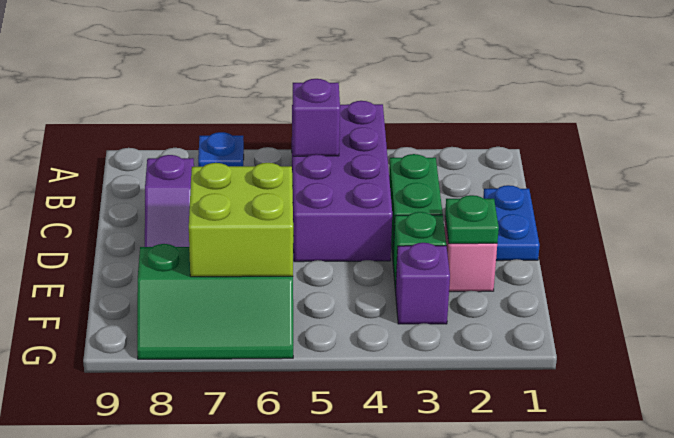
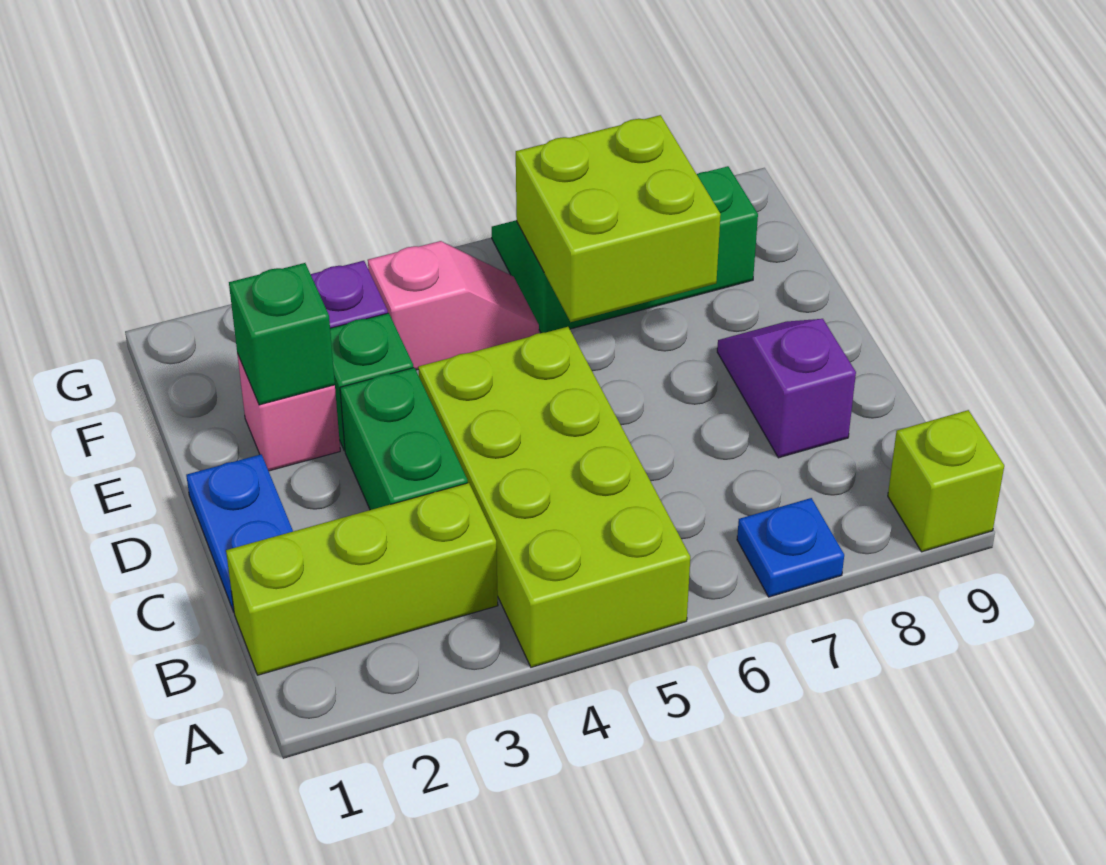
purple brick A4:D5 level 1 -> lime brick A4:D5 level 1
none -> lime brick A9 level 1
none -> lime brick B1:B3 level 1
purple brick B5 level 2 -> none
green plate E2 level 2 -> green brick E2 level 2
none -> pink slope F4:F5 level 1 top 4

